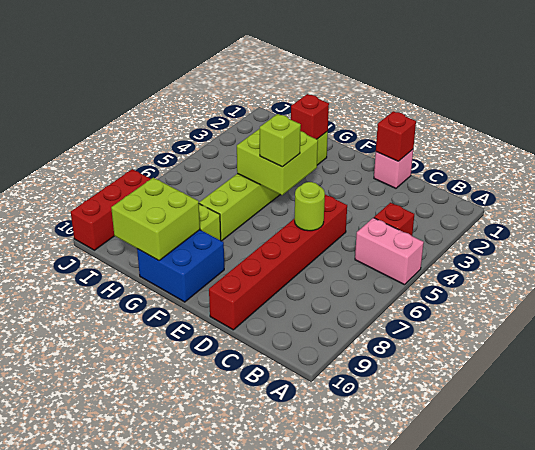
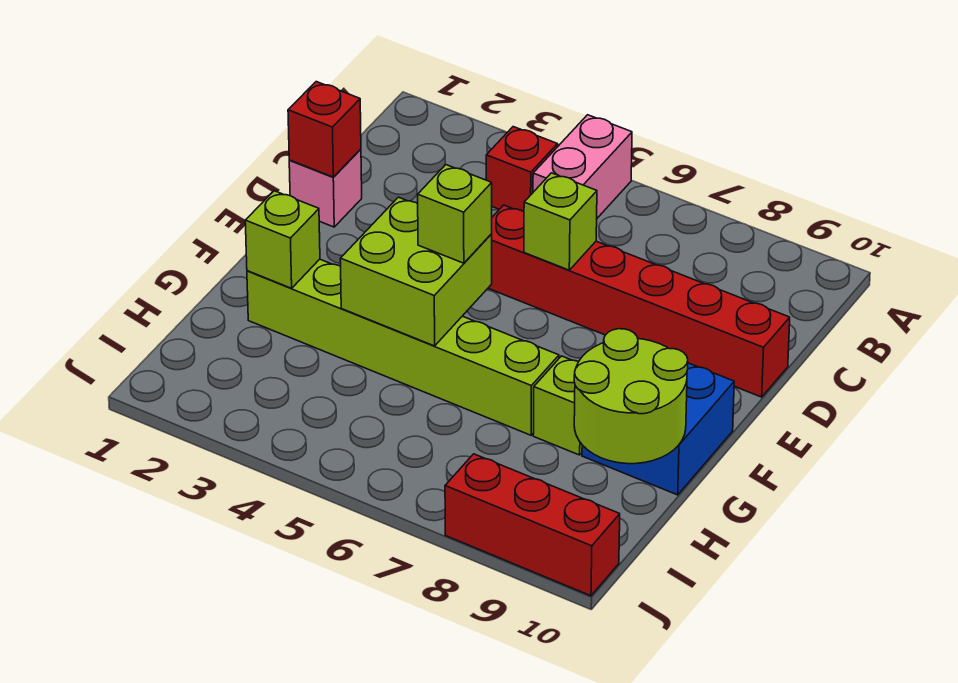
lime round brick D6 level 2 -> lime brick D6 level 2
red brick G2 level 2 -> lime brick G2 level 2
lime brick G9:H10 level 2 -> lime round brick G9:H10 level 2

